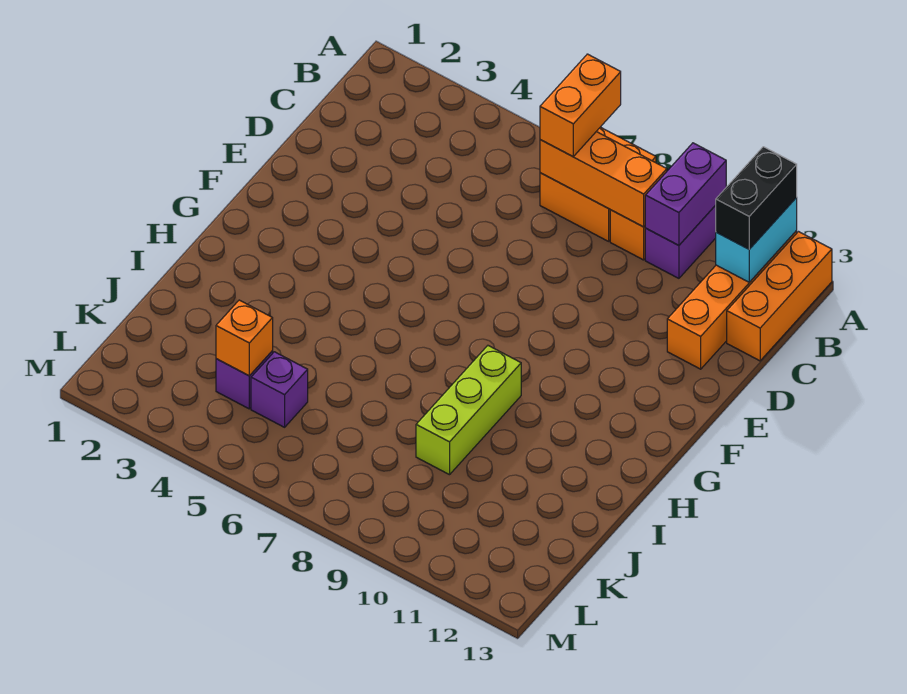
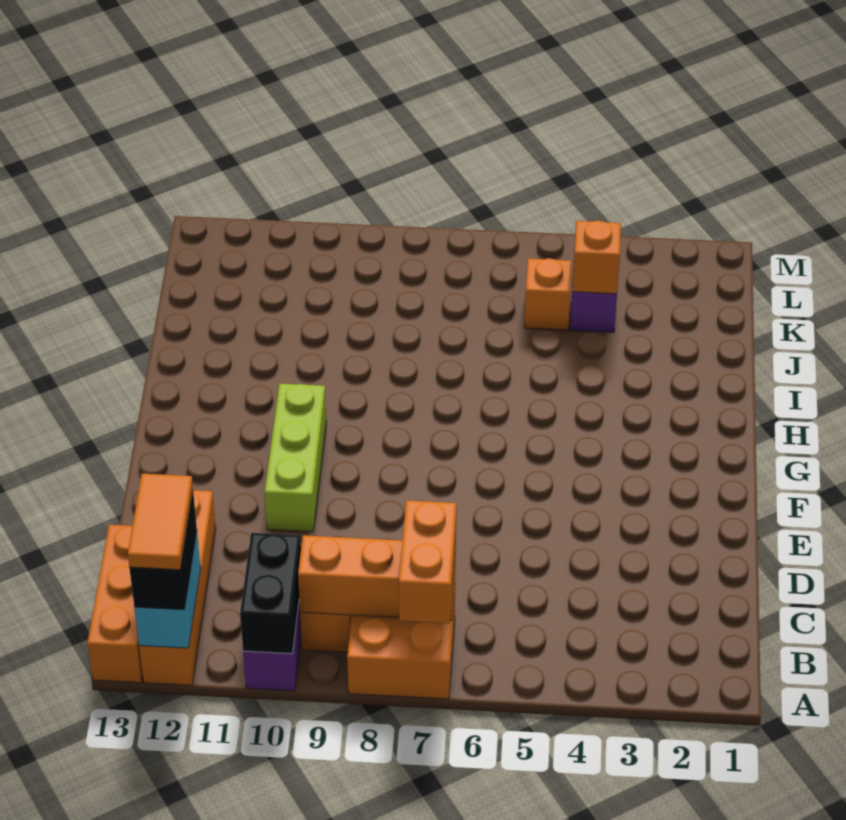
purple brick A10:B10 level 2 -> black brick A10:B10 level 2
none -> orange tile A12:B12 level 4
lime brick H9:J9 level 1 -> lime brick E10:G10 level 1
purple brick K5 level 1 -> orange brick K5 level 1

